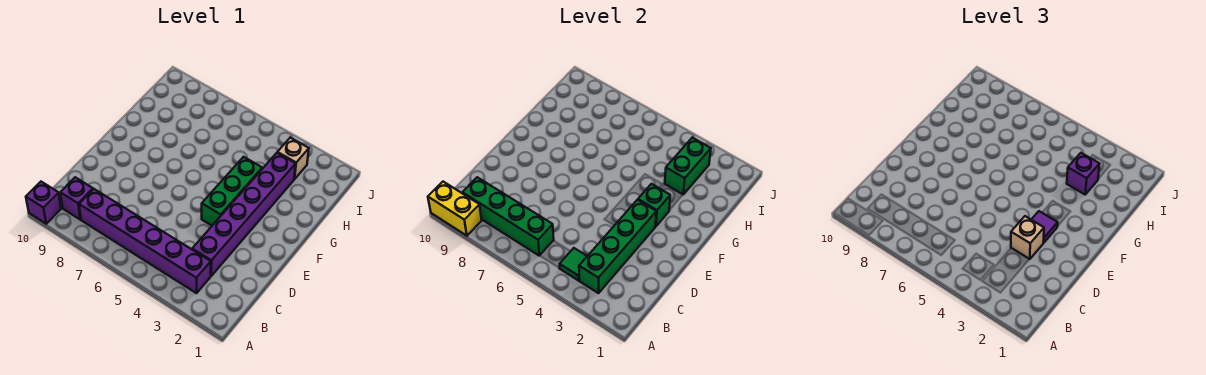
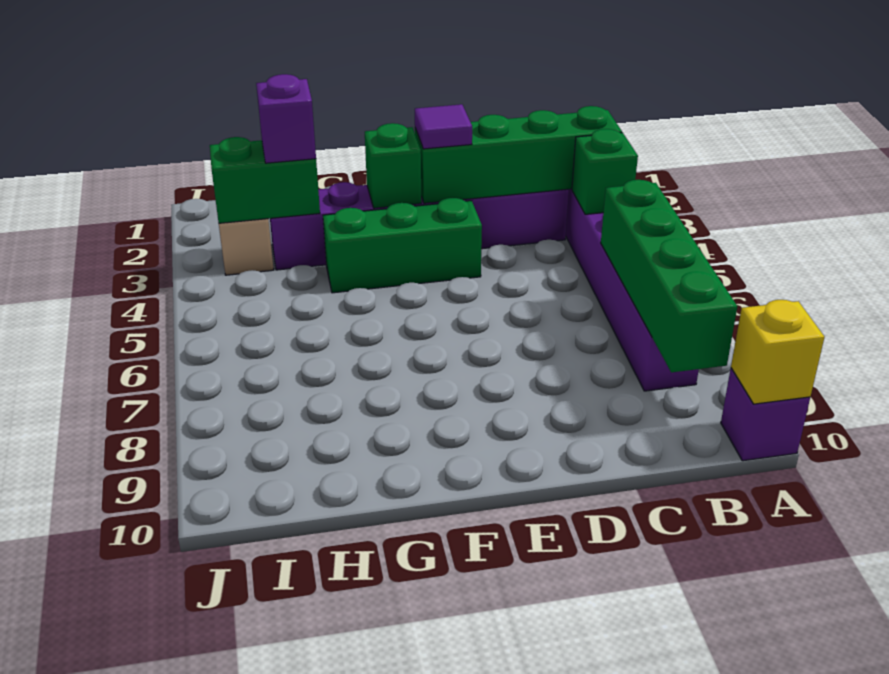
yellow brick A9:A10 level 2 -> yellow brick A10 level 2
green tile B4 level 2 -> green brick B4 level 2
purple brick B9 level 1 -> none
tan brick D3 level 3 -> none

